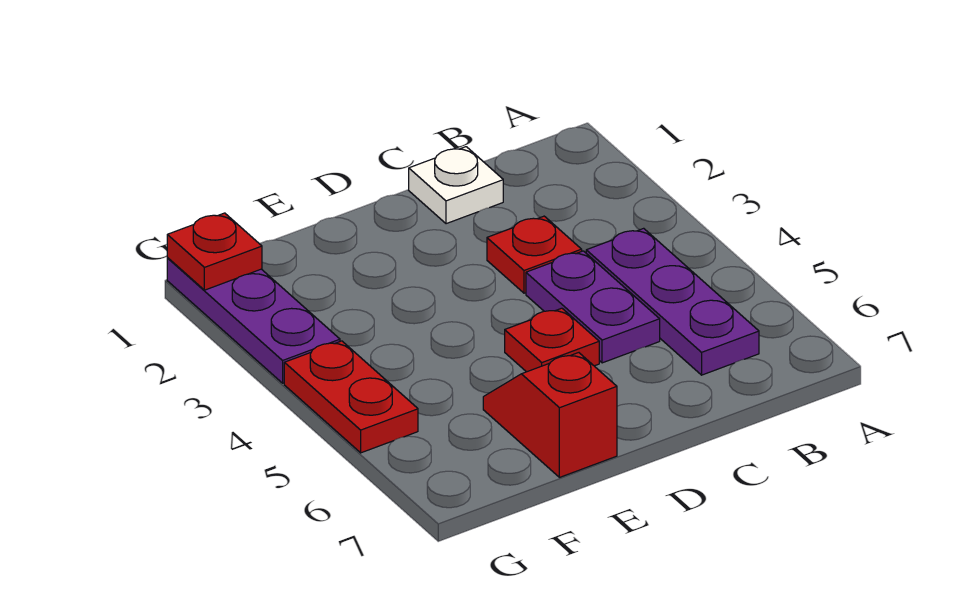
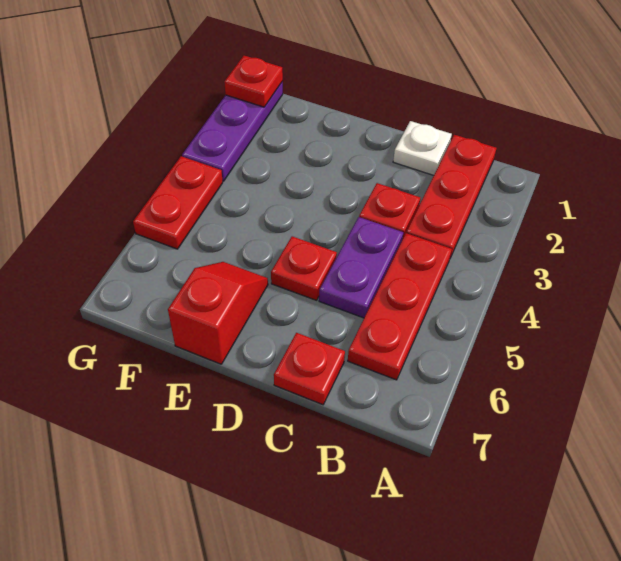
none -> red plate B1:B3 level 1
purple plate B4:B6 level 1 -> red plate B4:B6 level 1
none -> red plate C7 level 1

